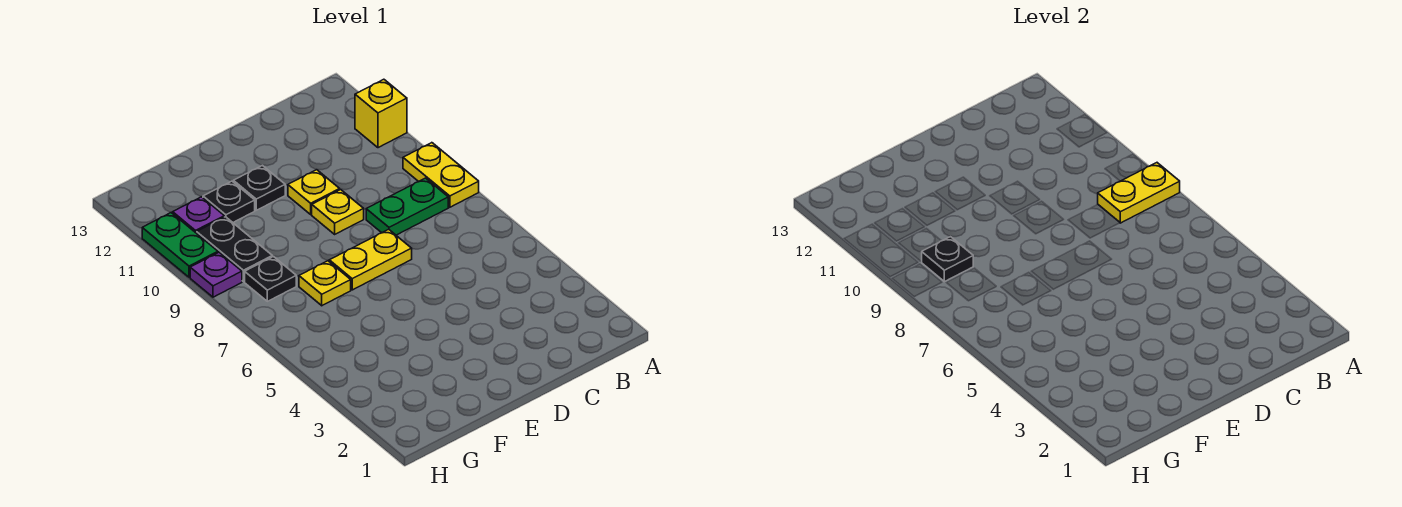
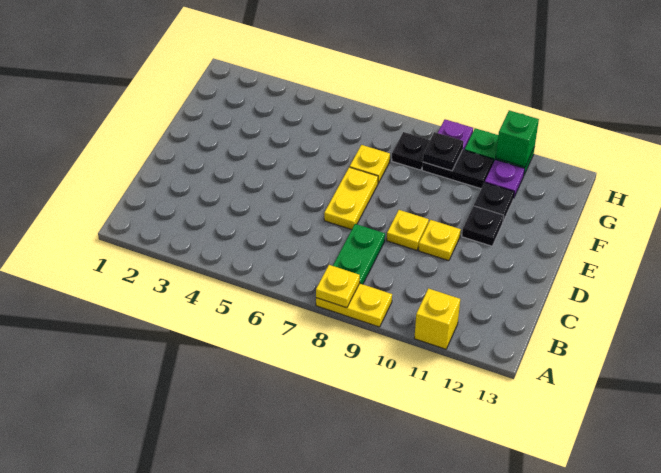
yellow plate A8:B8 level 2 -> yellow plate A8 level 2
none -> green brick H11 level 2

